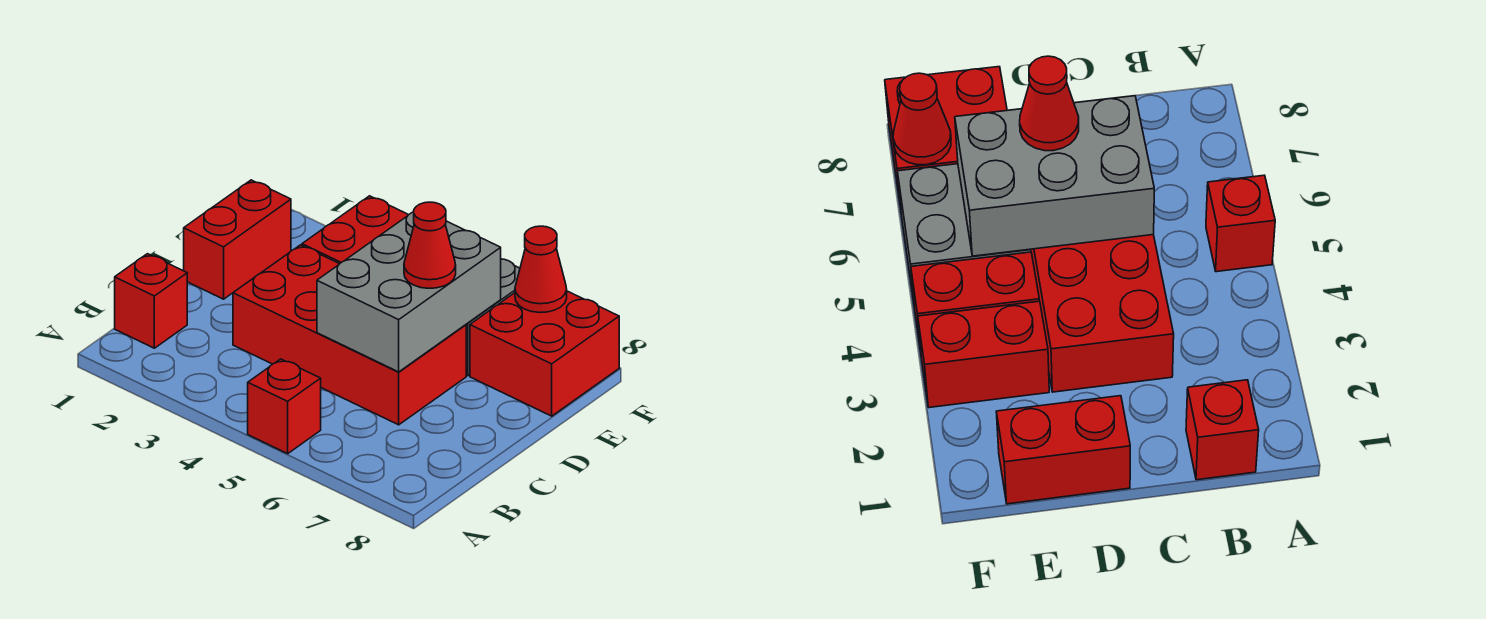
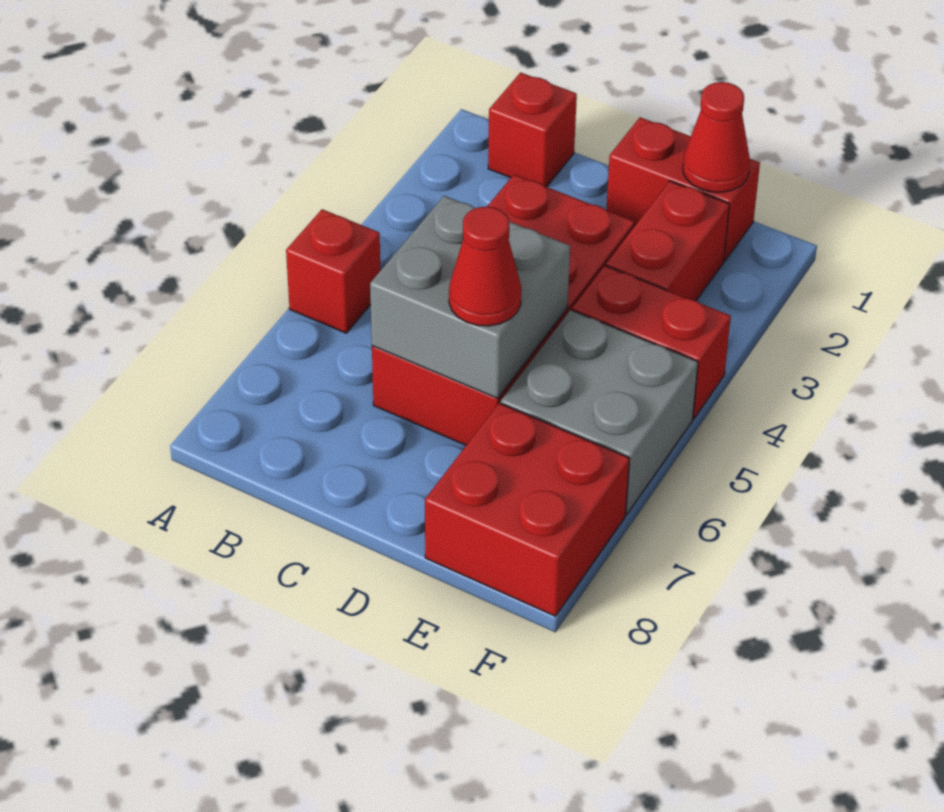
grey brick C5:E6 level 2 -> grey brick C5:D6 level 2
red brick E3:F3 level 1 -> red brick E2:E3 level 1
red cone F7 level 2 -> red cone E1 level 2

